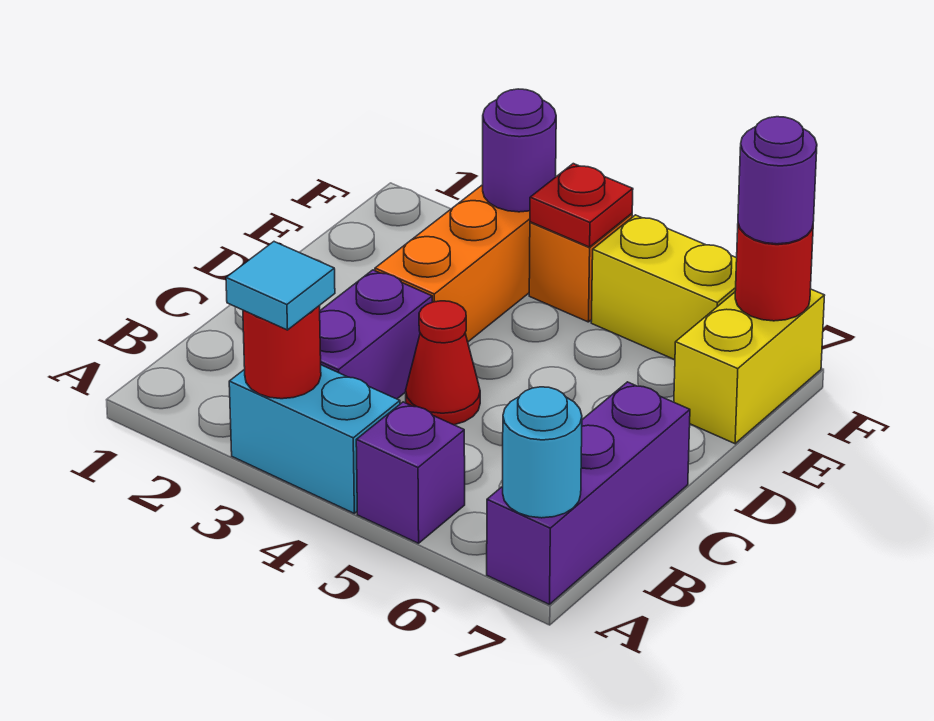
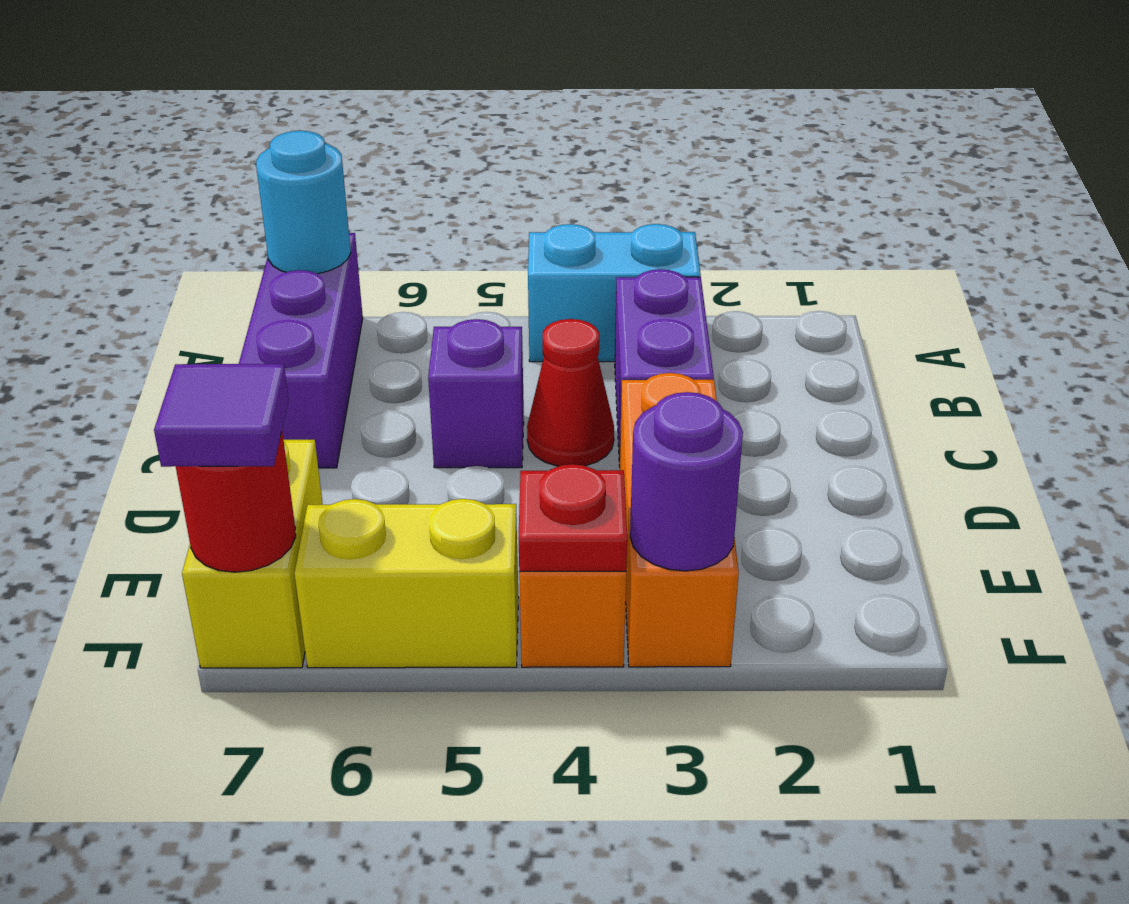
red round brick A3 level 2 -> none
cyan tile A3 level 3 -> none
purple brick A5 level 1 -> purple brick C5 level 1
purple round brick F7 level 3 -> purple tile F7 level 3

